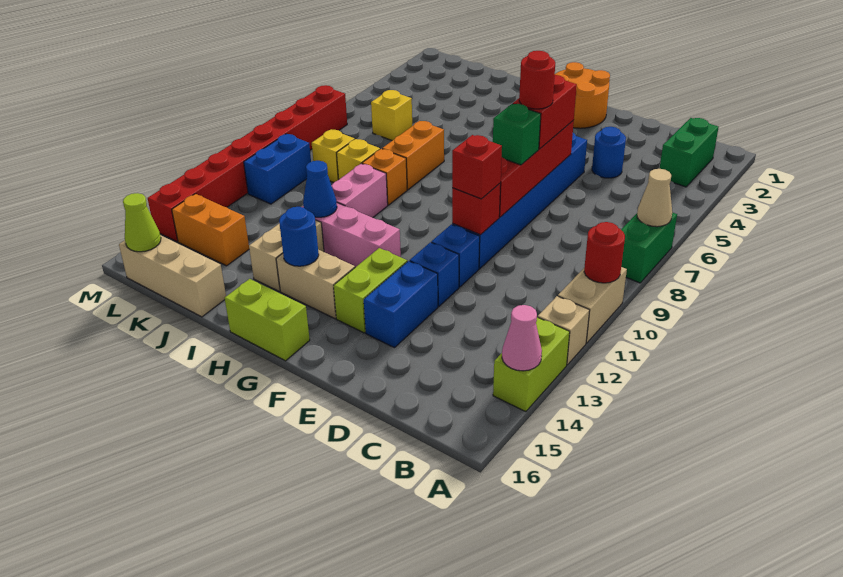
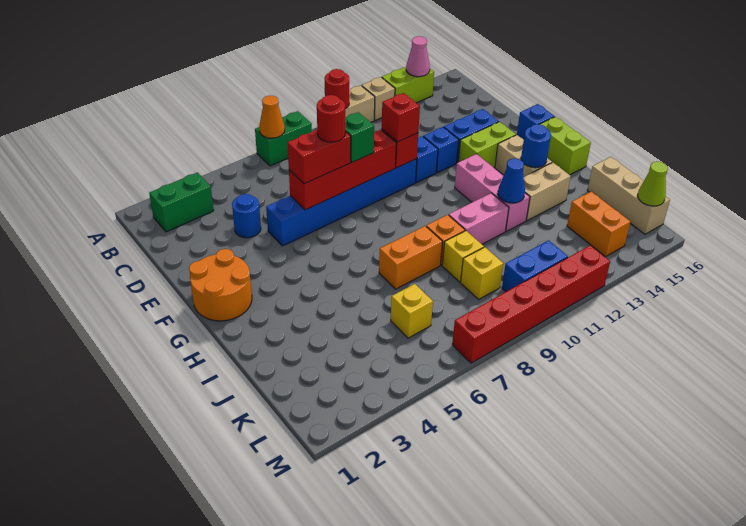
tan cone A7 level 2 -> orange cone A7 level 2
none -> blue brick F16 level 1
red brick M7:M14 level 1 -> red brick M7:M12 level 1

